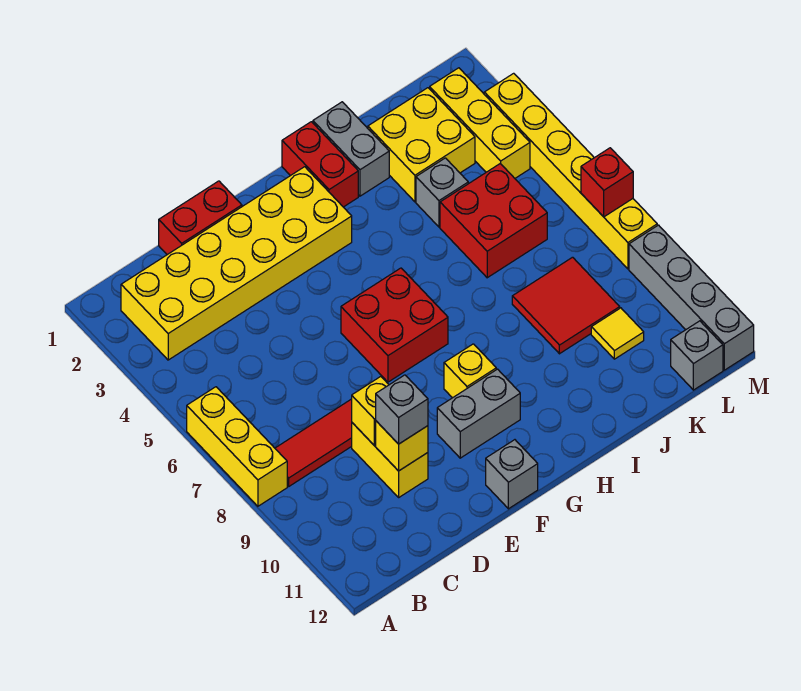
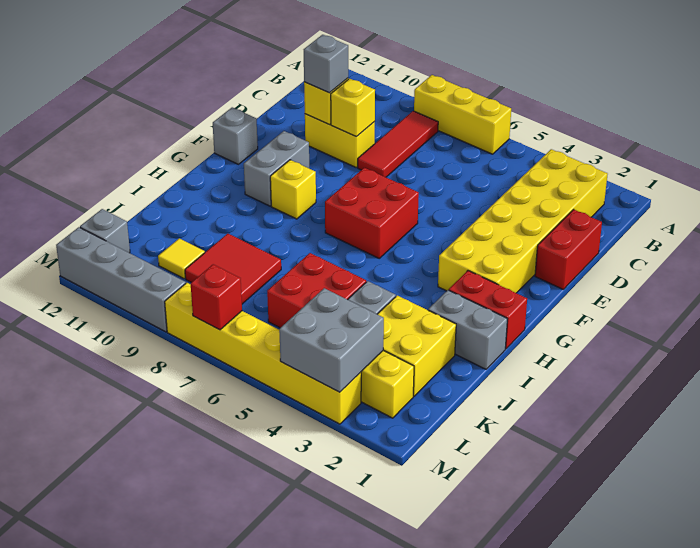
none -> grey brick L3:M4 level 2

